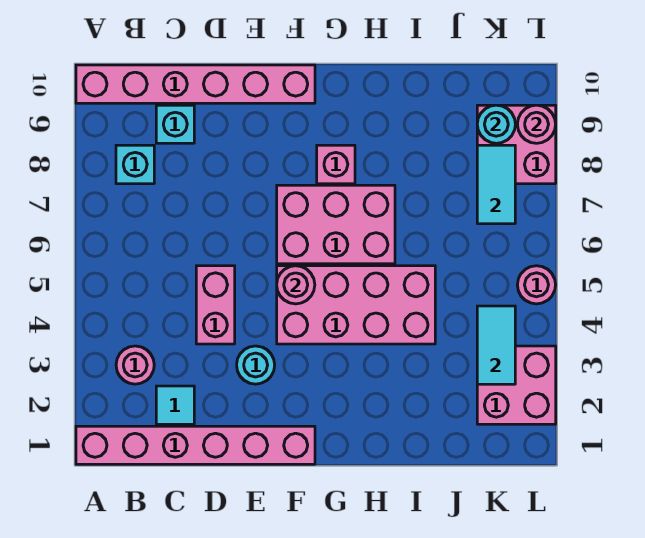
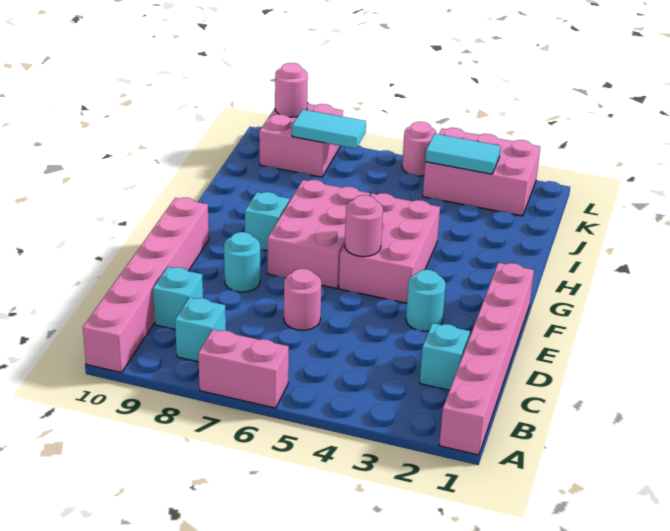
pink round brick B3 level 1 -> pink round brick D6 level 1
cyan tile C2 level 1 -> cyan brick C2 level 1
pink brick D4:D5 level 1 -> pink brick A6:A7 level 1
pink brick F4:I5 level 1 -> pink brick F4:H5 level 1
pink brick G8 level 1 -> cyan brick G8 level 1
pink brick K2:L3 level 1 -> pink brick K2:L4 level 1
cyan round brick K9 level 2 -> cyan round brick E8 level 1

